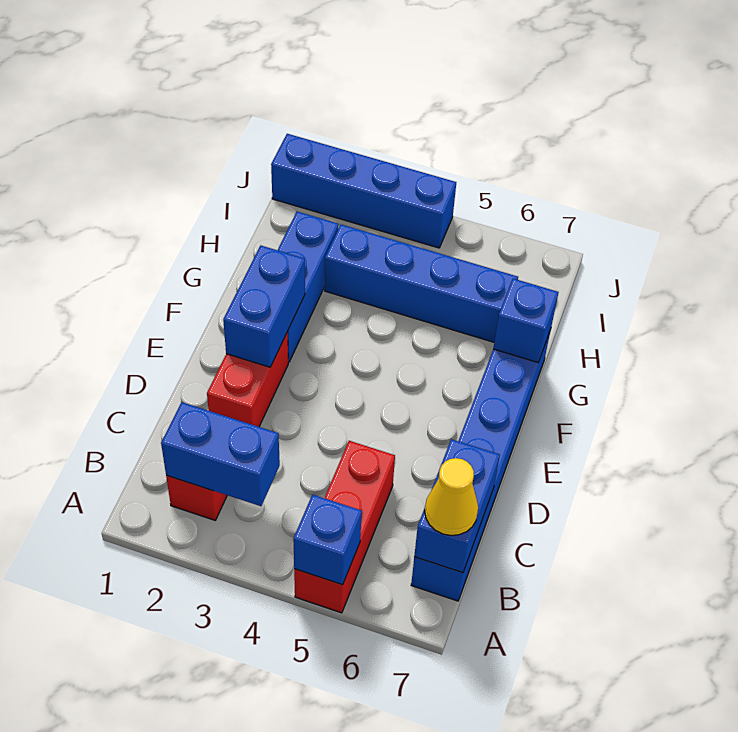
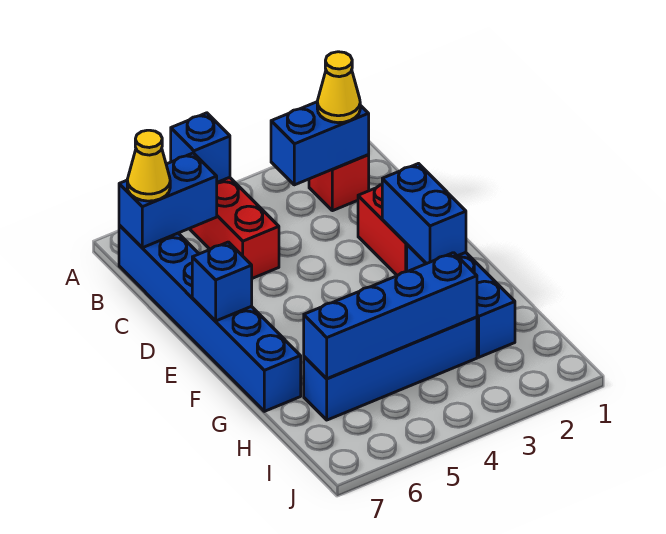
none -> yellow cone B2 level 3
blue brick B7:C7 level 2 -> blue brick B6:B7 level 2
blue brick G7 level 2 -> blue brick E7 level 2
blue brick J1:J4 level 1 -> blue brick H3:H6 level 2

